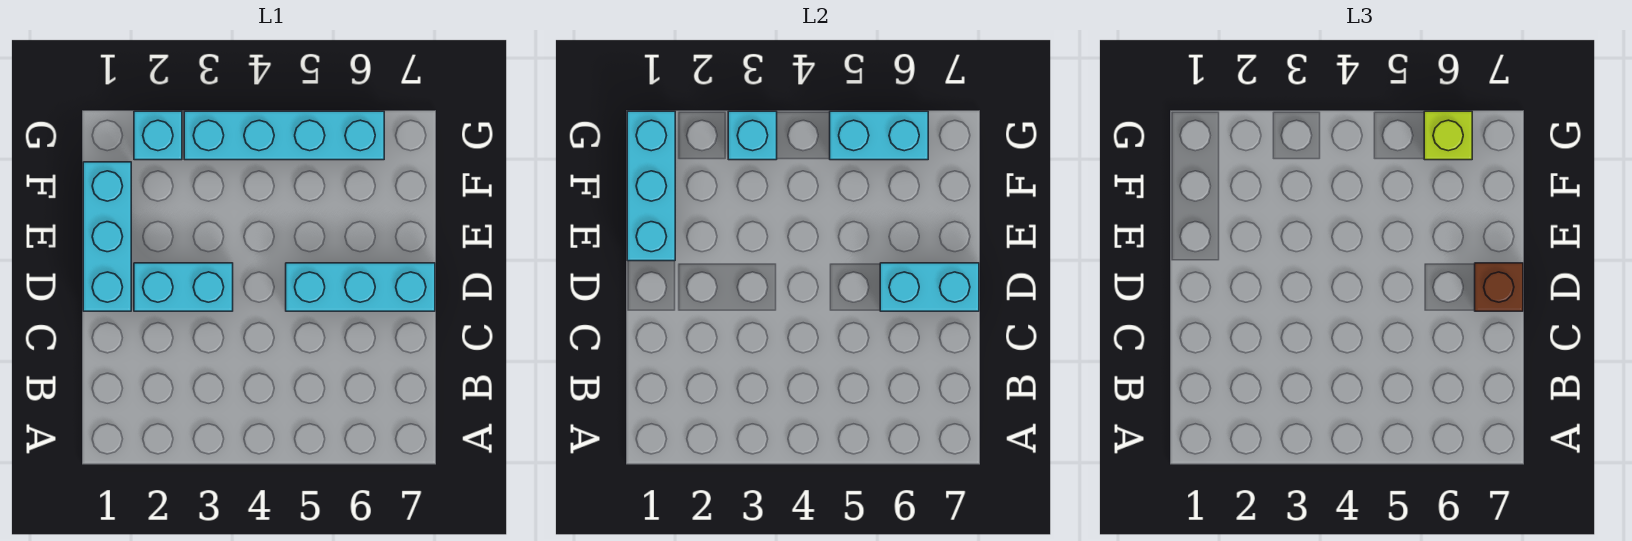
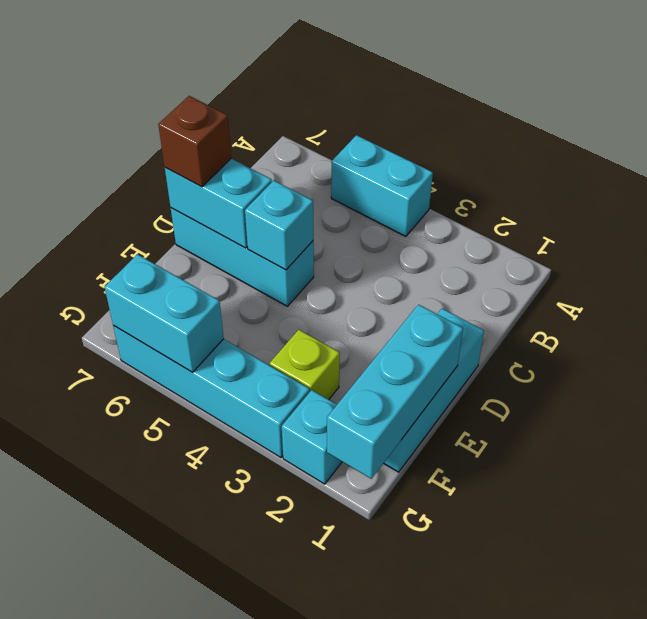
cyan brick D2:D3 level 1 -> cyan brick A4:A5 level 1
cyan brick G3 level 2 -> cyan brick D5 level 2
lime brick G6 level 3 -> lime brick F3 level 1

